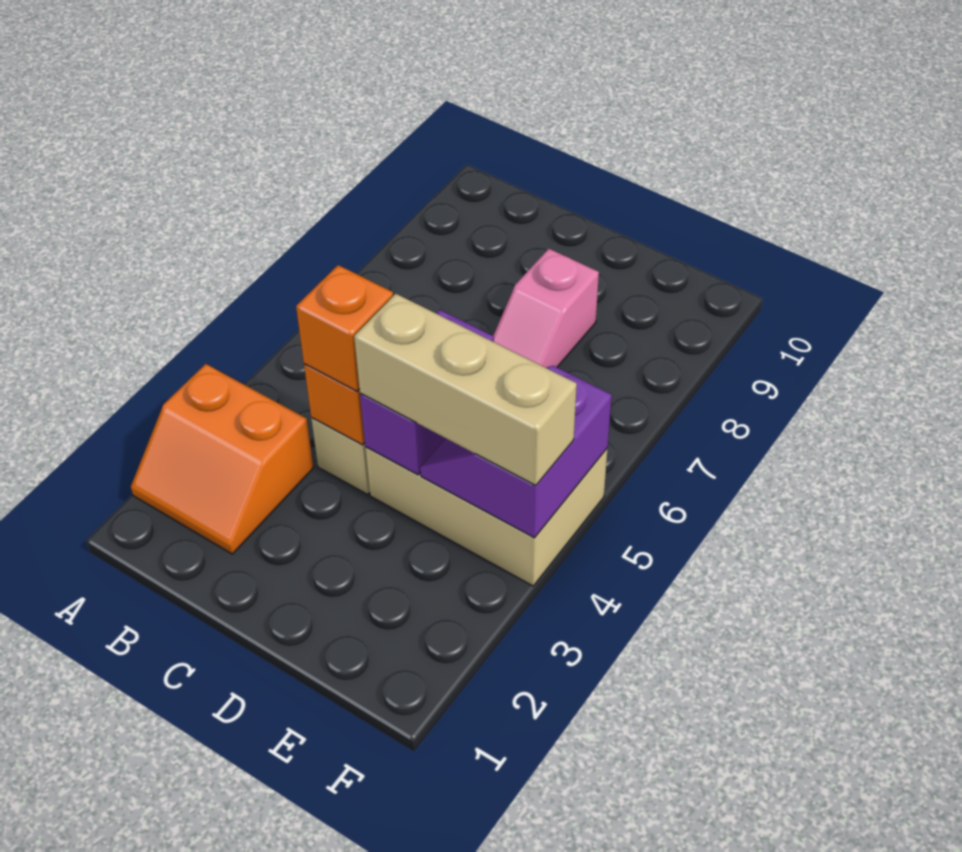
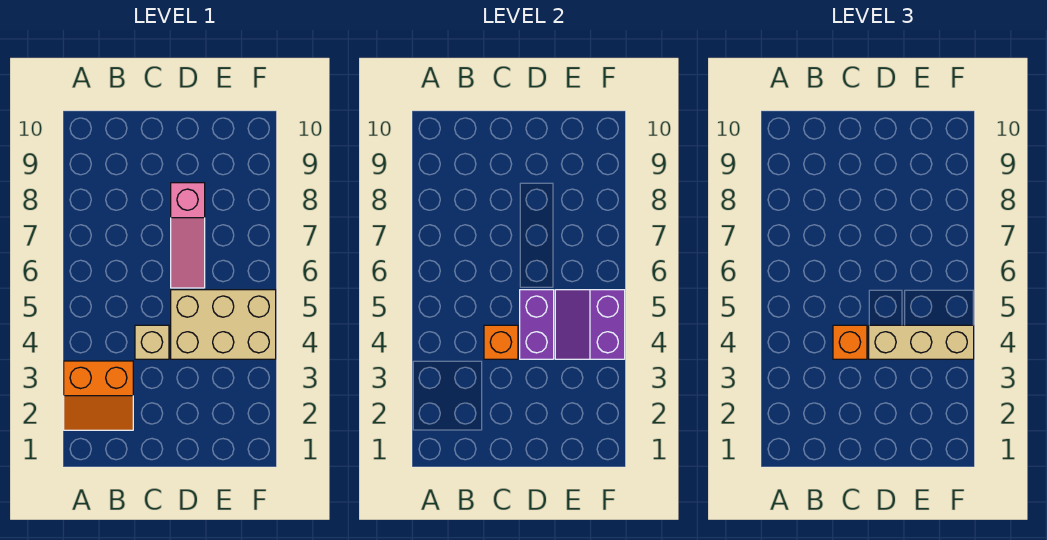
pink slope D7:D8 level 1 top 8 -> pink slope D6:D8 level 1 top 8

